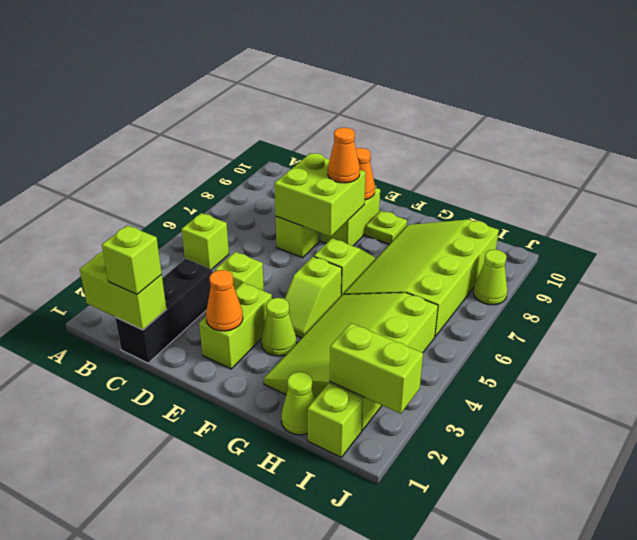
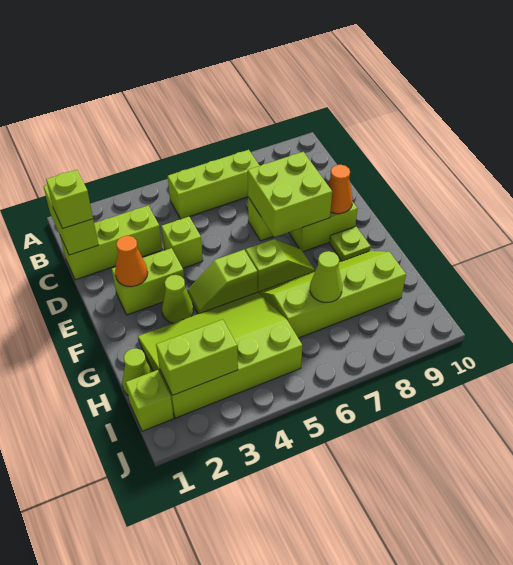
lime brick B5 level 1 -> lime brick B5:B7 level 1
black brick C1:C3 level 1 -> lime brick C1:C3 level 1
orange cone E8 level 3 -> none
lime slope G6:I9 level 1 top I -> lime slope G6:H9 level 1 top H
lime brick I2:J2 level 2 -> lime brick I2:I3 level 2
lime cone J8 level 1 -> lime cone H7 level 2

